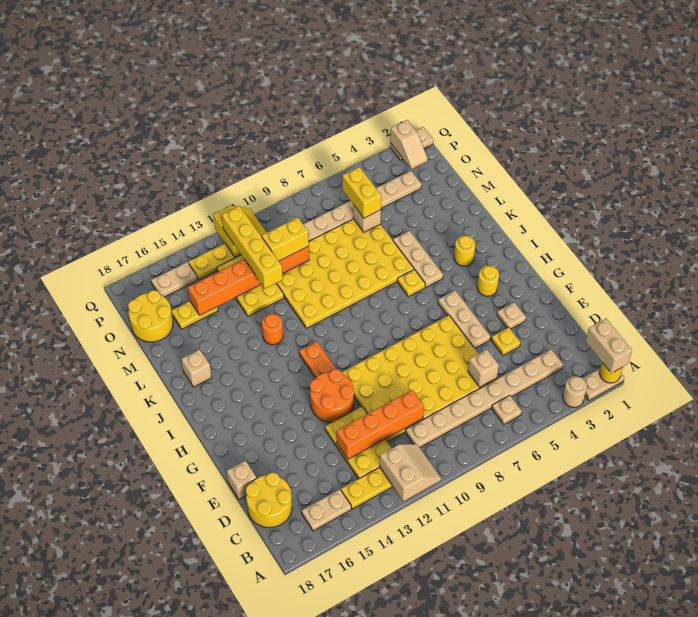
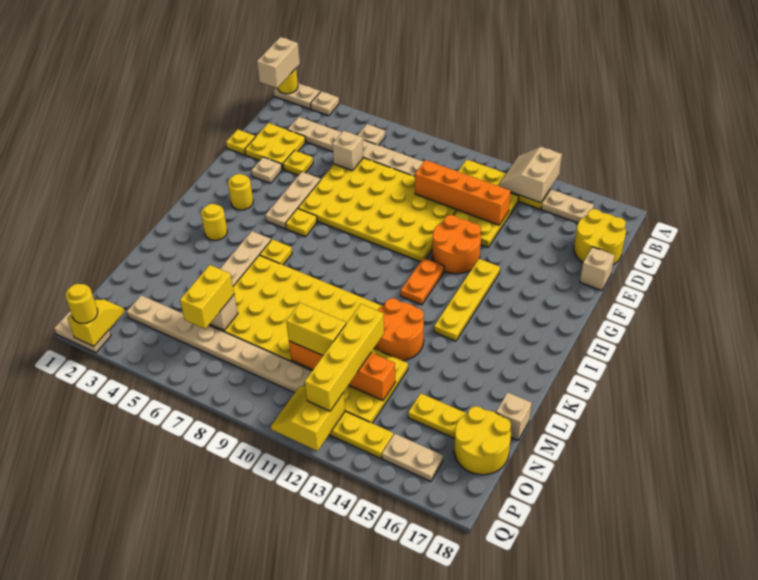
tan round brick A3 level 1 -> tan plate A3 level 1
tan slope A11:B12 level 2 top 12 -> tan slope A13:B14 level 2 top 14
none -> yellow plate D2:E3 level 1
none -> yellow plate E1 level 1
none -> yellow plate G14:J14 level 1
none -> yellow plate H6 level 1
orange round brick K13 level 1 -> orange round brick K12:L13 level 1
tan brick K17 level 1 -> tan brick M18 level 1
orange brick N10:N15 level 2 -> orange brick N10:N13 level 2
tan slope P2:Q2 level 2 top Q -> yellow slope P2:Q2 level 2 top Q
none -> yellow round brick Q2 level 3

